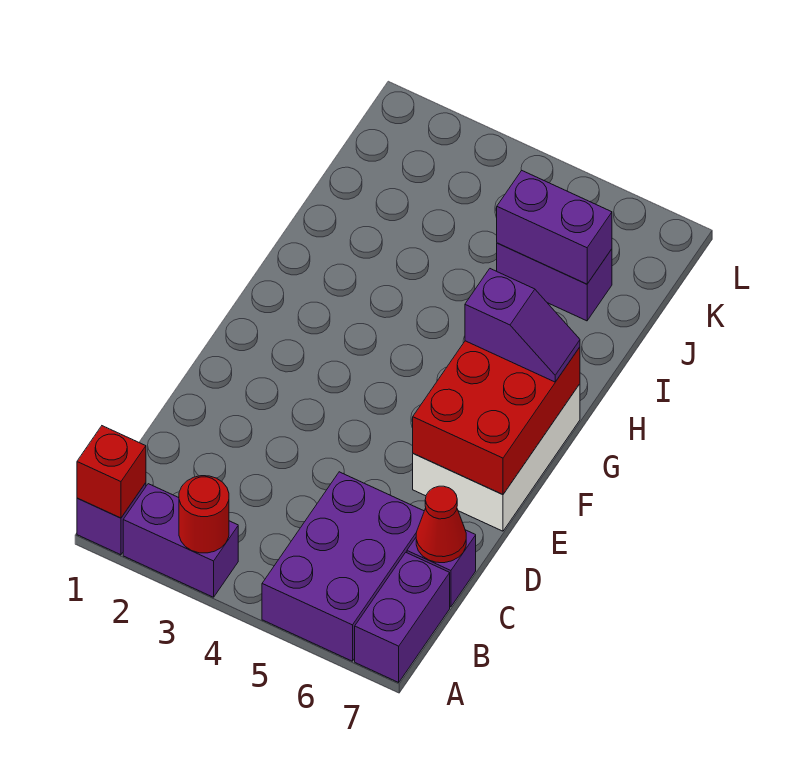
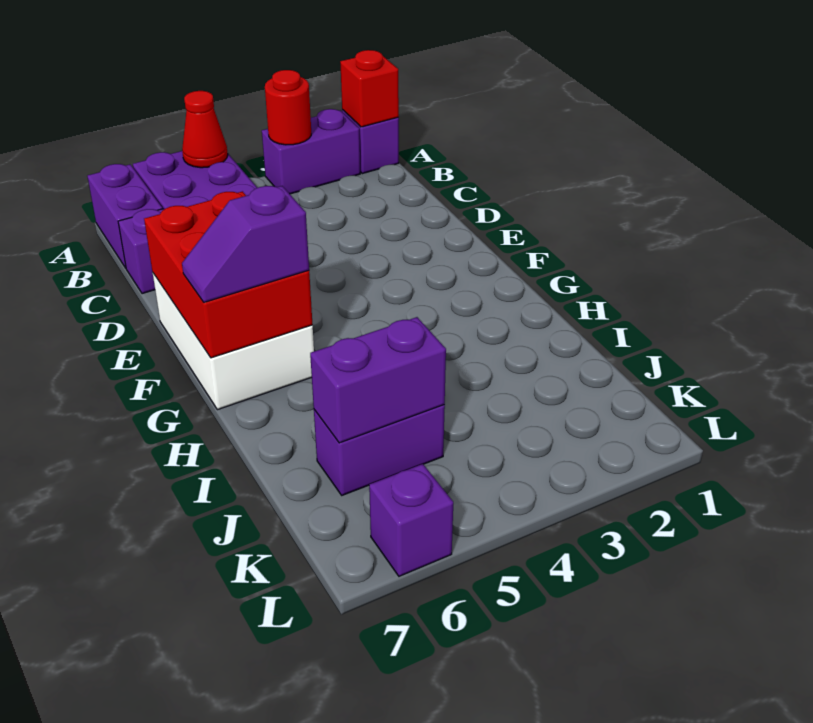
red cone C7 level 2 -> red cone A5 level 2
none -> purple brick L6 level 1

